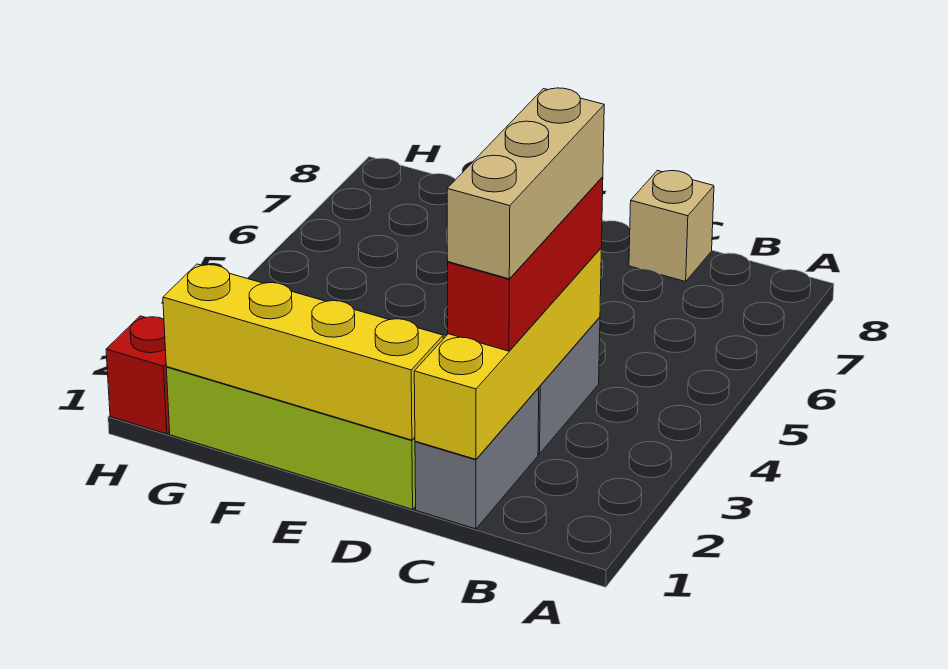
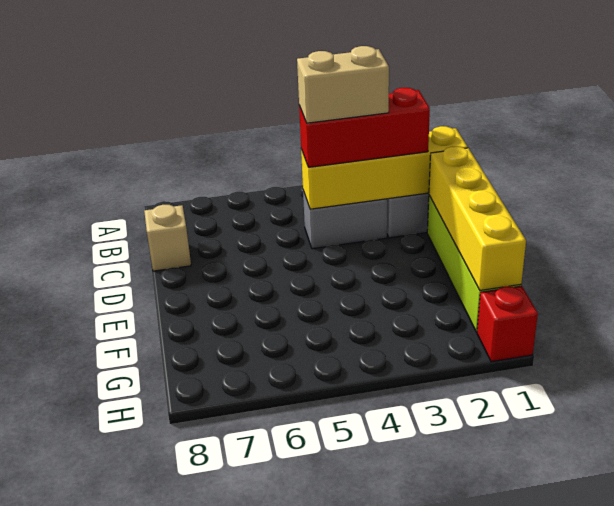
tan brick C2:C4 level 4 -> tan brick C3:C4 level 4

